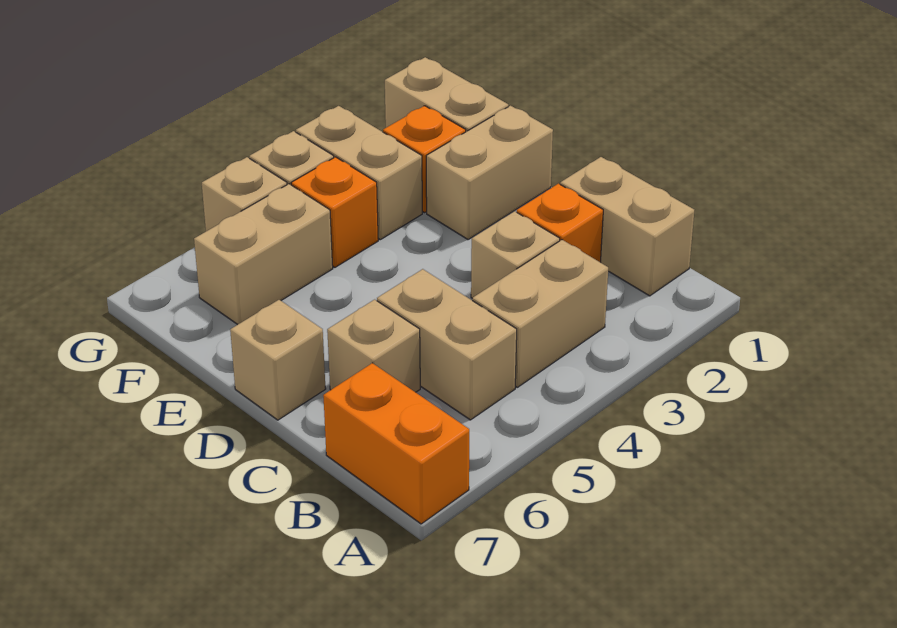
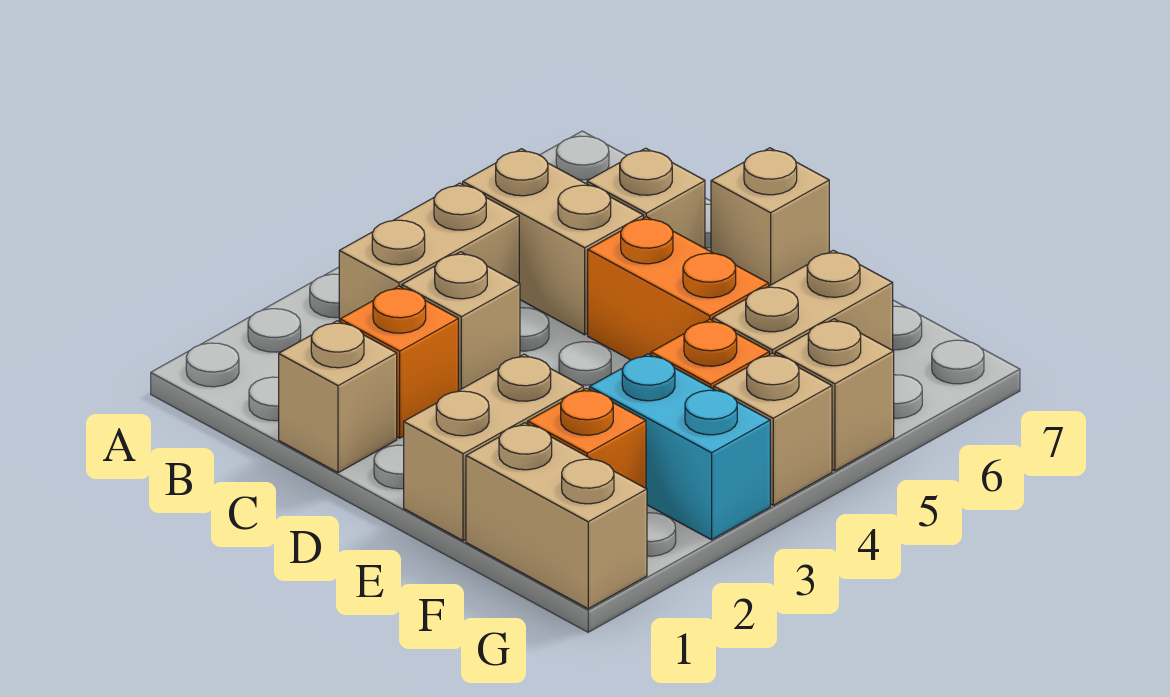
orange brick A7:B7 level 1 -> orange brick D5:E5 level 1
tan brick B1:C1 level 1 -> tan brick C1 level 1
tan brick F3:G3 level 1 -> cyan brick F3:G3 level 1

